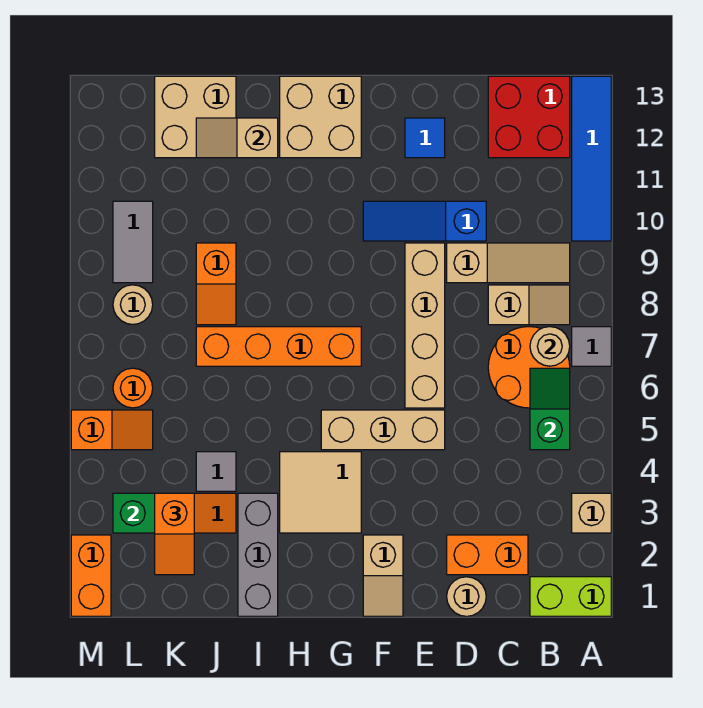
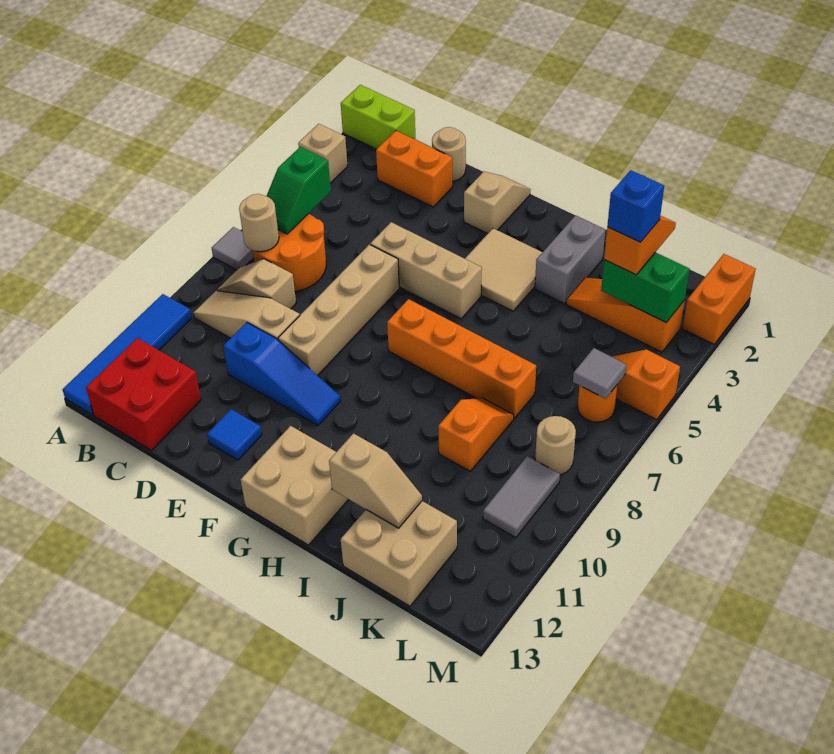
grey brick I1:I3 level 1 -> grey brick I2:I3 level 1
grey tile J4 level 1 -> grey tile L6 level 2
none -> blue brick K3 level 4

